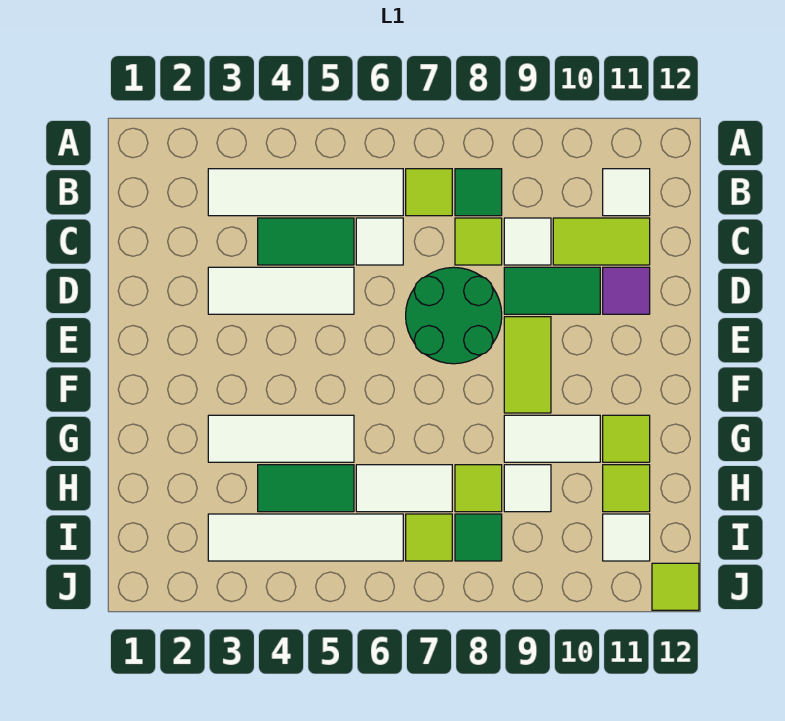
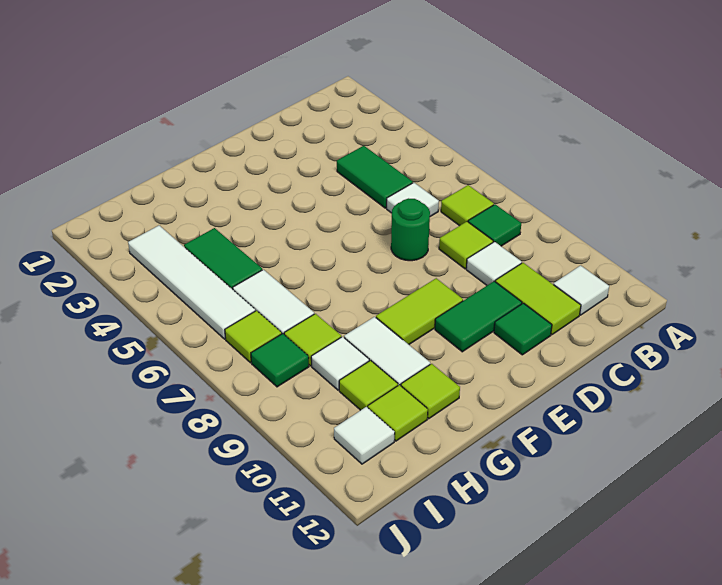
white tile B3:B6 level 1 -> none
white tile D3:D5 level 1 -> none
green round brick D7:E8 level 1 -> green round brick D7 level 1
green tile D9:D10 level 1 -> green tile D10:E10 level 1
purple tile D11 level 1 -> green tile D11 level 1
white tile G3:G5 level 1 -> none
lime tile J12 level 1 -> lime tile H10 level 1

